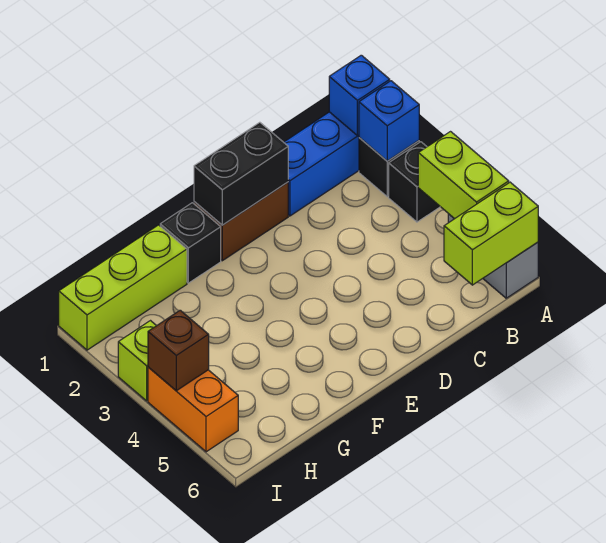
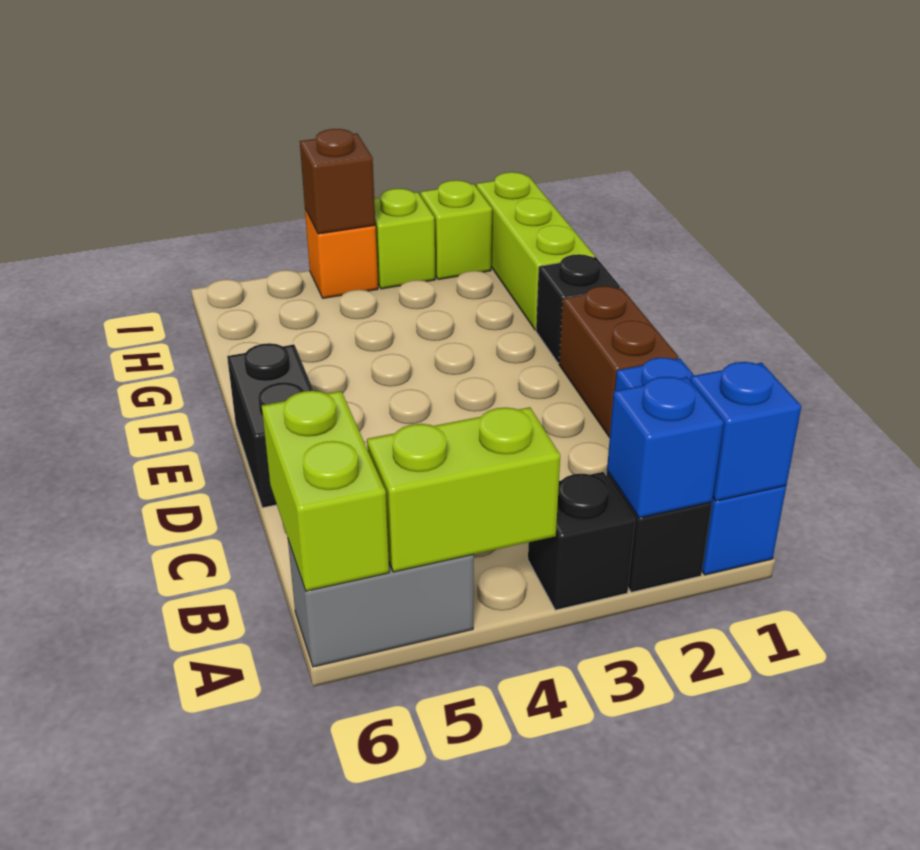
black brick D1:E1 level 2 -> black brick D6:E6 level 1
none -> lime brick I2 level 1
orange brick I4:I5 level 1 -> orange brick I4 level 1

